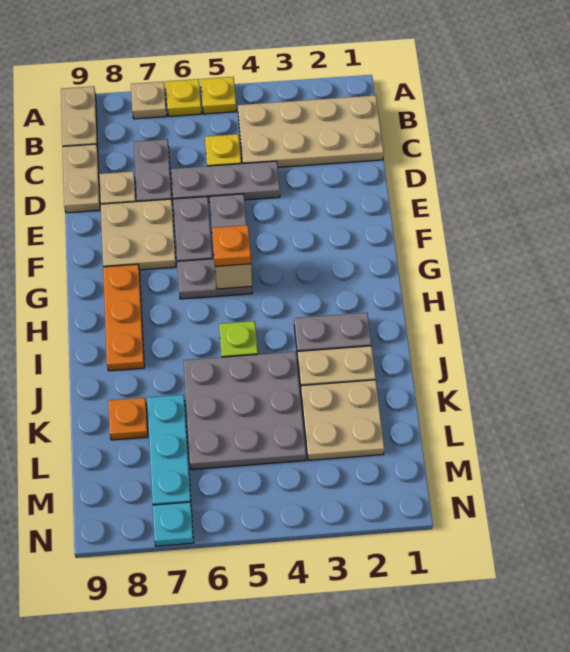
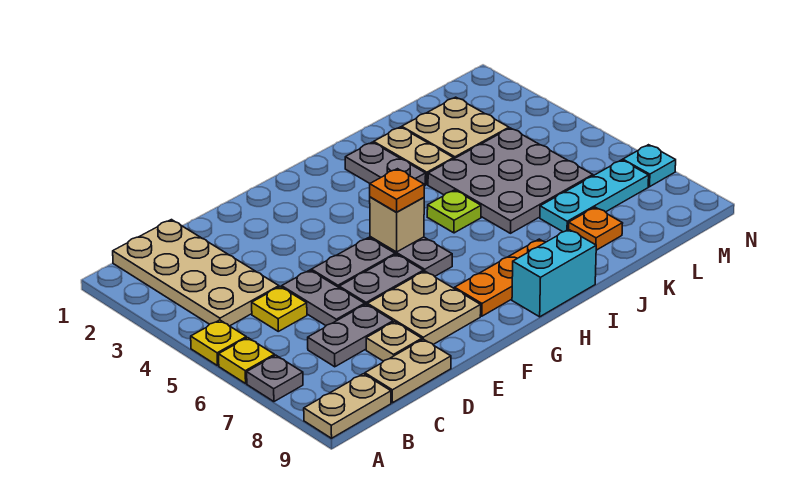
tan plate A7 level 1 -> grey plate A7 level 1
grey plate D4:D6 level 1 -> grey plate D5:D6 level 1
none -> cyan brick H9:I9 level 1

